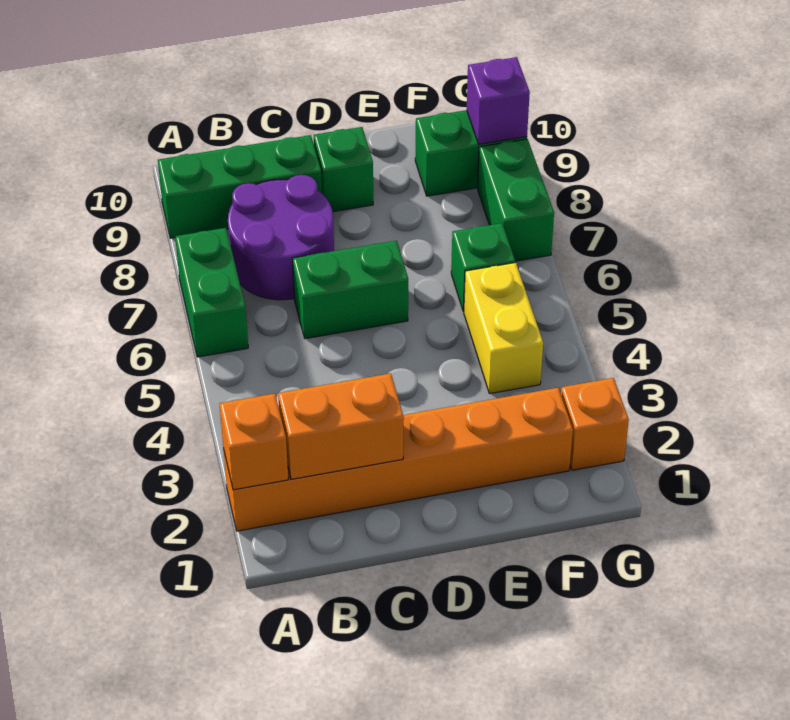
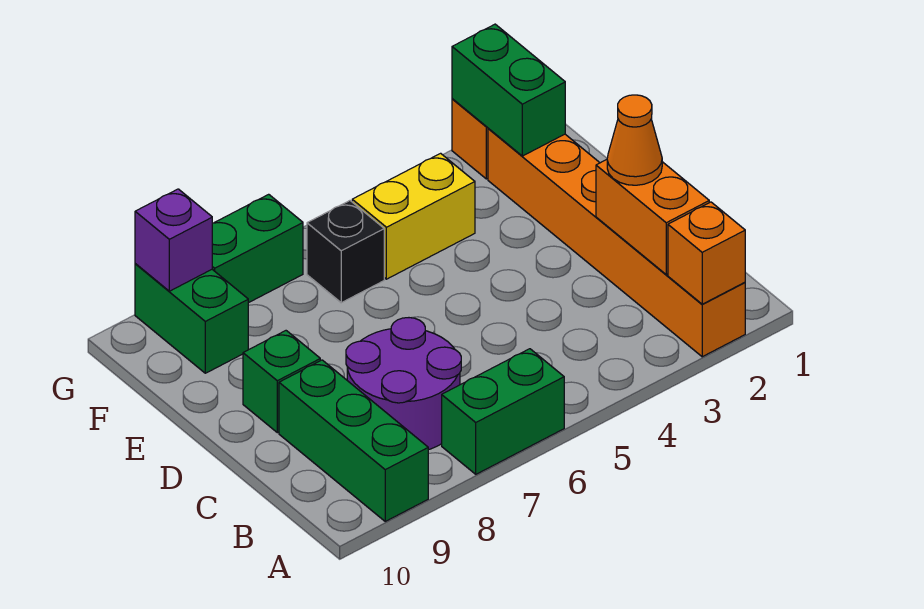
none -> orange cone C2 level 3
green brick C6:D6 level 1 -> green brick F2:G2 level 2
green brick F6 level 1 -> black brick F6 level 1

